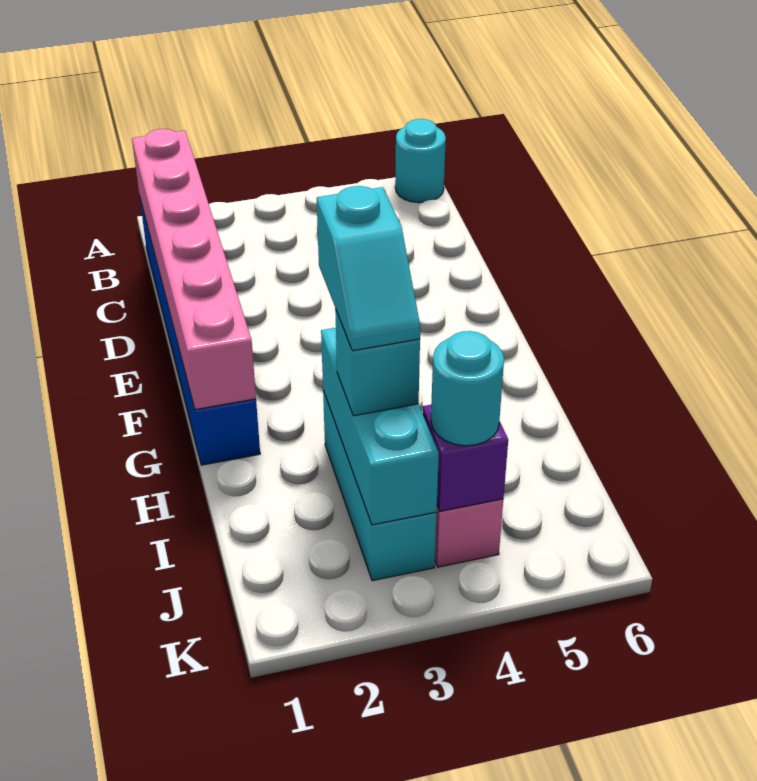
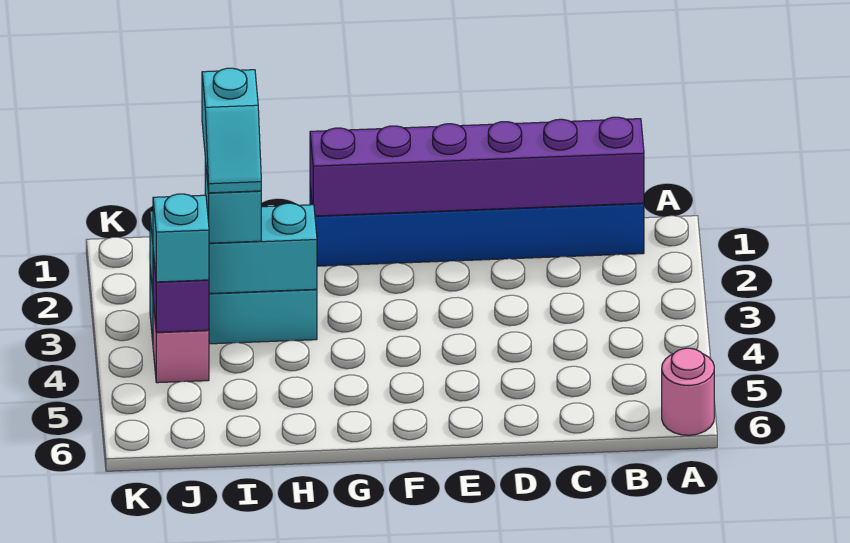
cyan round brick A6 level 1 -> pink round brick A6 level 1
pink brick B1:G1 level 2 -> purple brick B1:G1 level 2
cyan slope H3:I3 level 4 top H -> cyan slope I2:I3 level 4 top 2
cyan round brick J4 level 3 -> cyan brick J4 level 3

